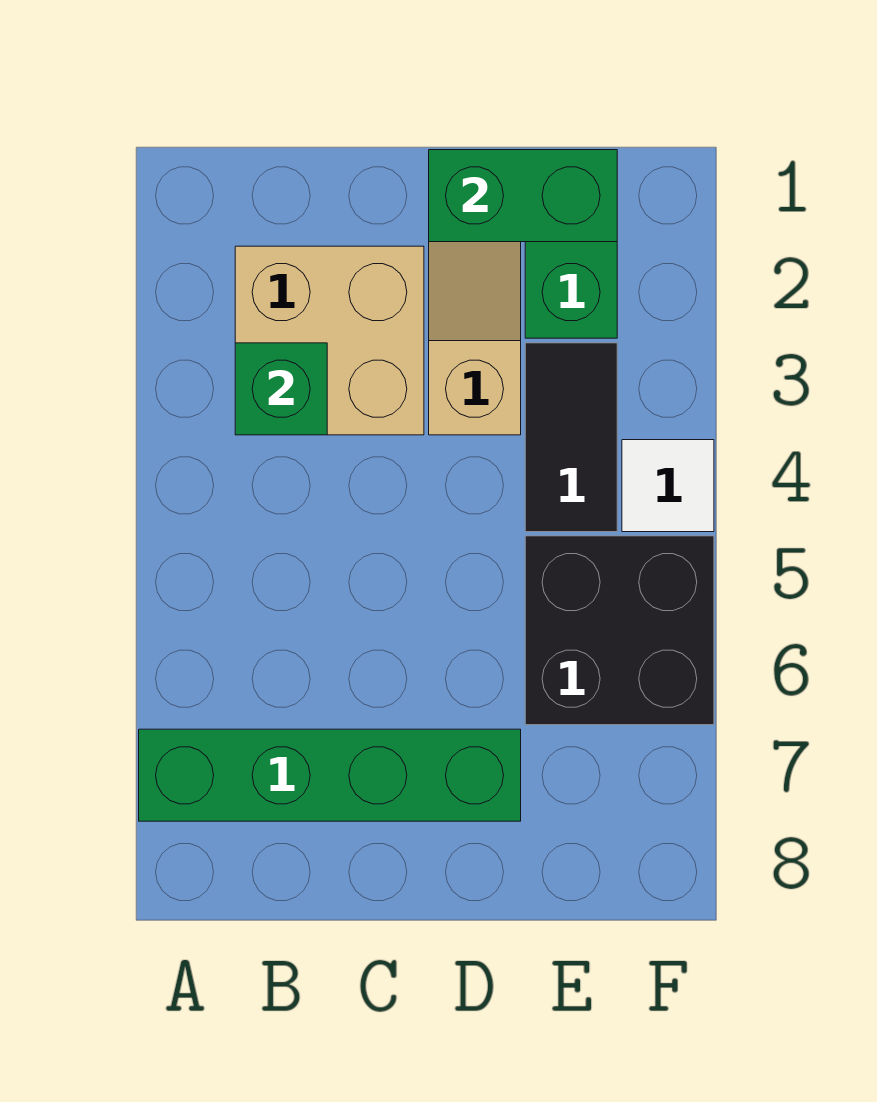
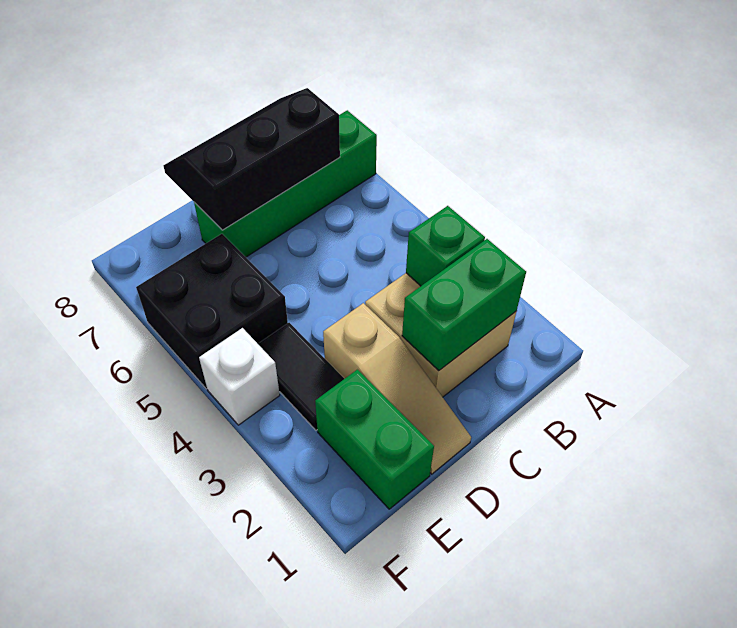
none -> black slope B7:D8 level 2 top 7
green brick D1:E1 level 2 -> green brick B2:C2 level 2
white tile F4 level 1 -> white brick F4 level 1

